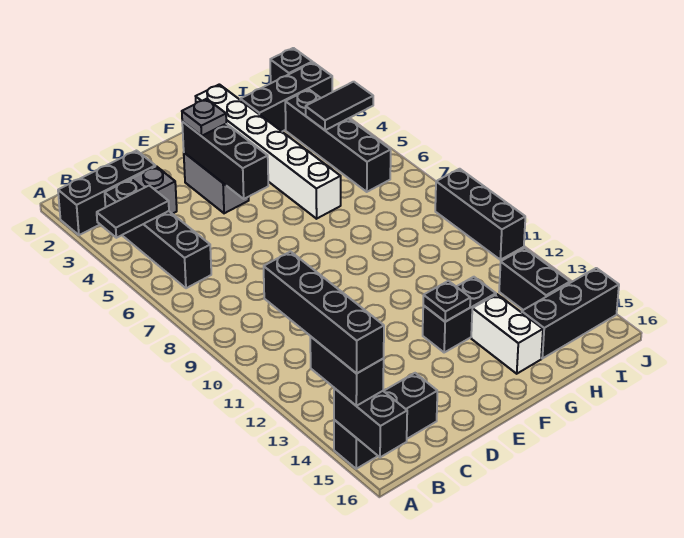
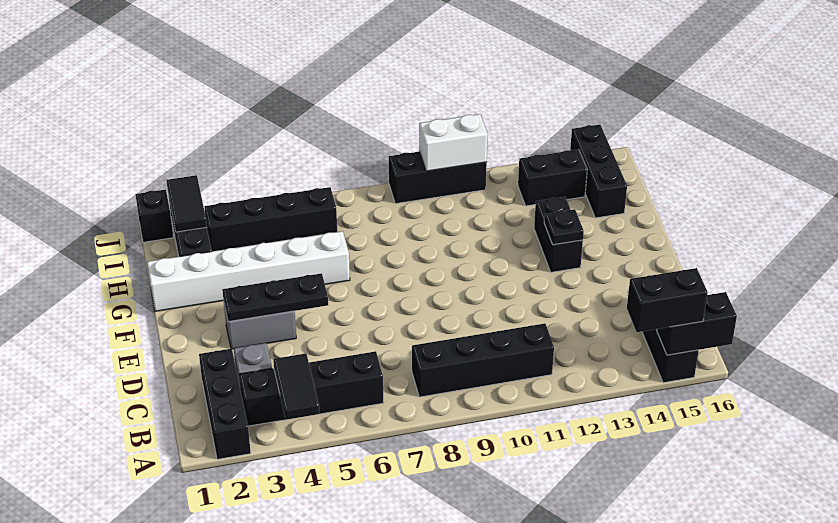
black brick A12:A15 level 4 -> black brick B8:B11 level 1
black brick E3:E5 level 2 -> black plate E3:E5 level 2
grey plate E3 level 3 -> none
white brick G14:G15 level 1 -> white brick J10:J11 level 2
black tile I4:J4 level 2 -> black tile I2:J2 level 2

